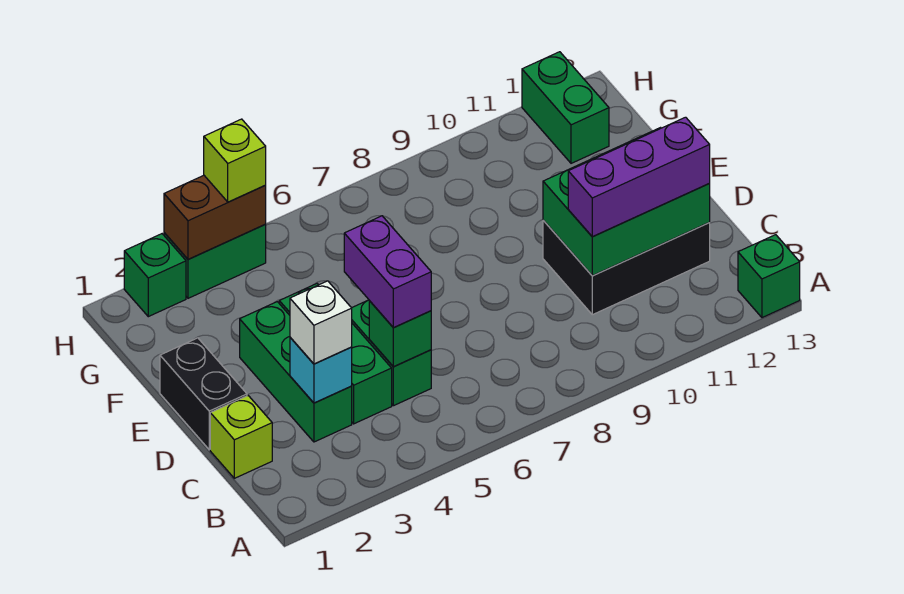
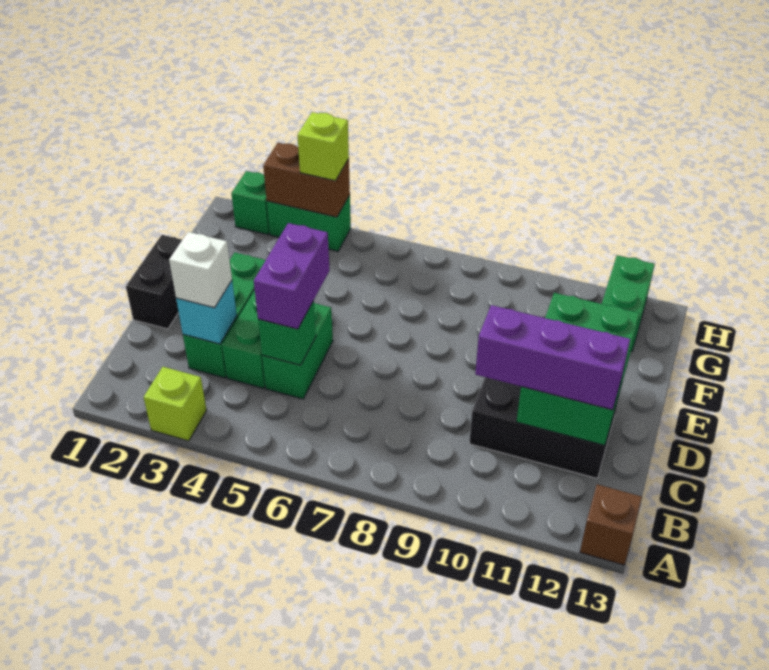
green brick A13 level 1 -> brown brick A13 level 1
lime brick C1 level 1 -> lime brick A3 level 1
green brick C10:D12 level 2 -> green brick C11:E12 level 2

